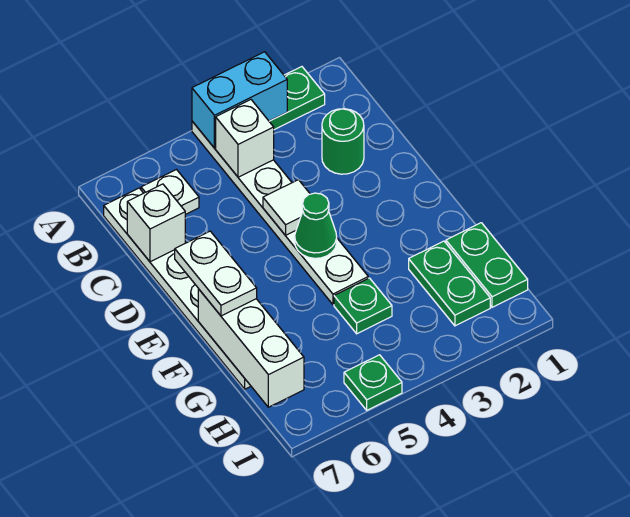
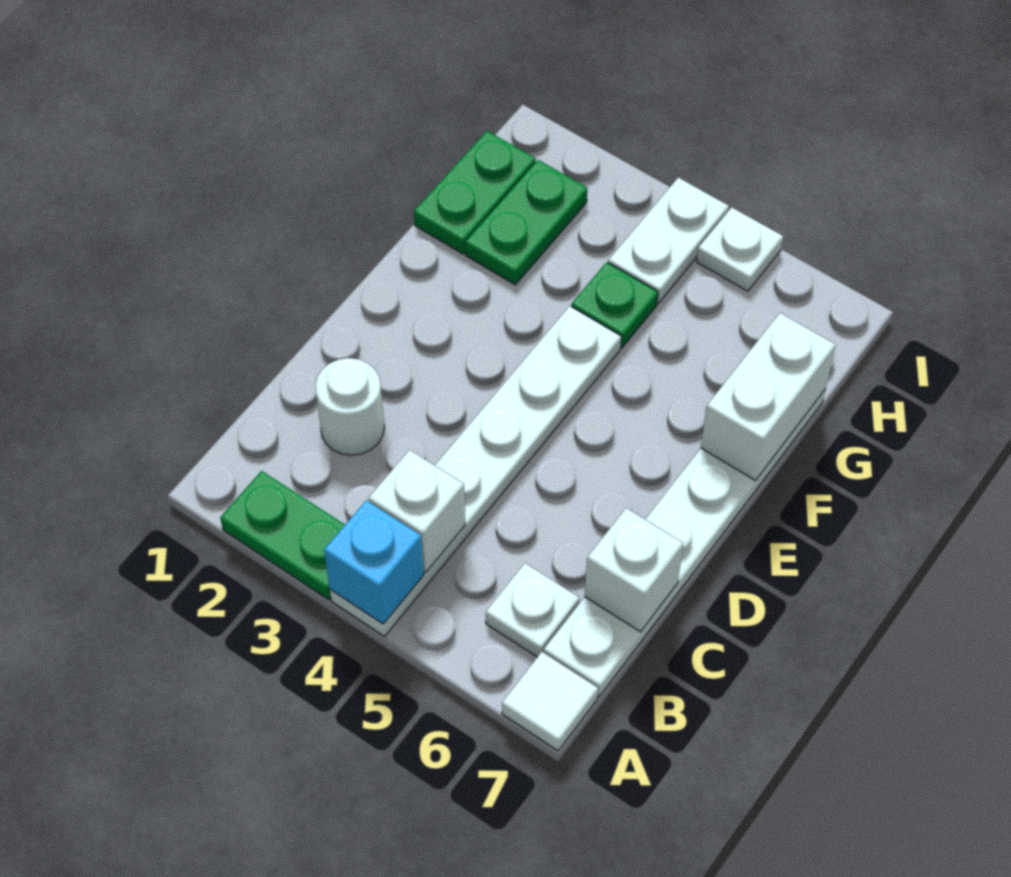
cyan brick A3:A4 level 2 -> cyan brick A4 level 2
green round brick C2 level 1 -> white round brick C2 level 1
white tile D4 level 2 -> white tile A7 level 1
green cone E4 level 2 -> none
white plate E7:F7 level 3 -> white plate H4:I4 level 1
white brick F7:H7 level 2 -> white brick F7:G7 level 2
green plate I5 level 1 -> white plate I5 level 1

